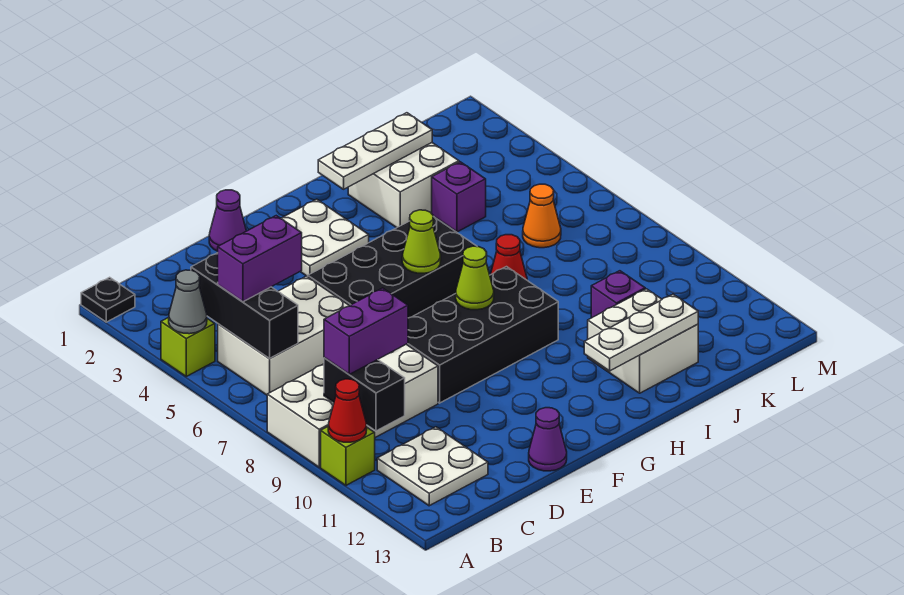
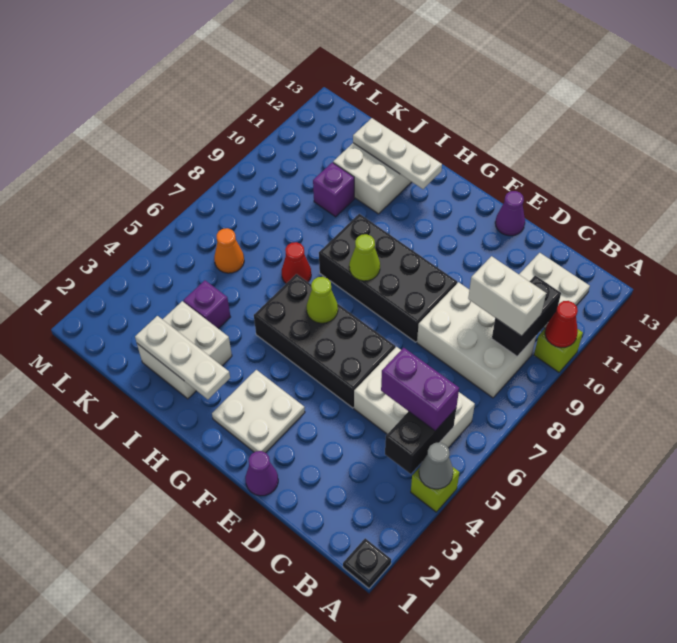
white brick A8:D9 level 1 -> white brick B8:D9 level 1
black brick B4:B6 level 2 -> black brick B4:B5 level 2
purple brick B9:C9 level 3 -> white brick B9:C9 level 3

